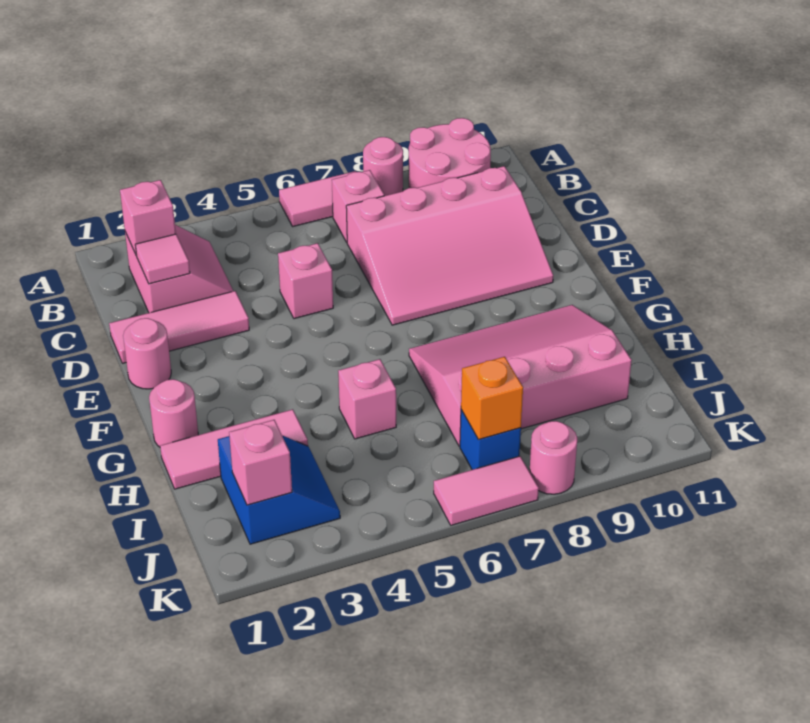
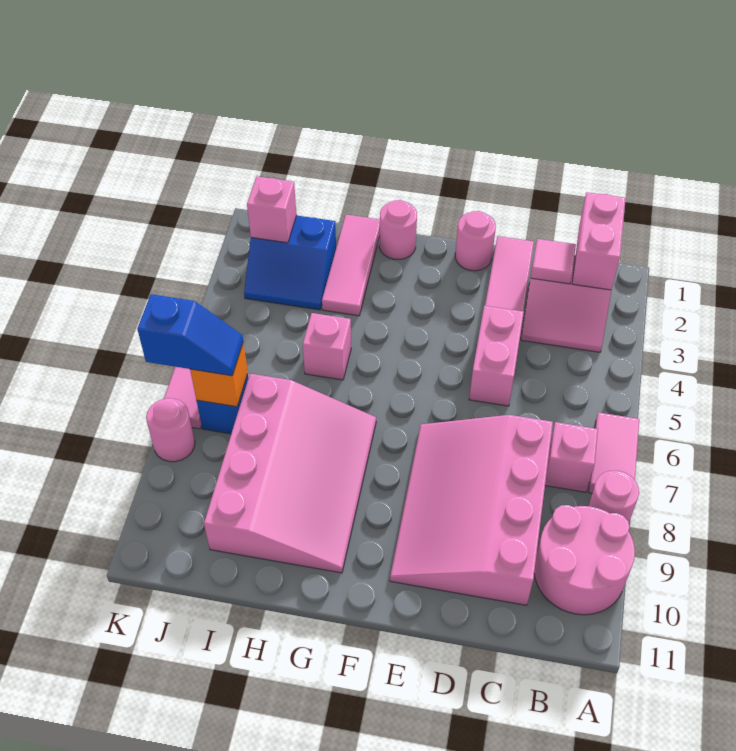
pink brick B2 level 2 -> pink brick B1:B2 level 2
pink brick D5 level 1 -> pink brick D4:D5 level 1
none -> blue slope J7:K7 level 3 top K

